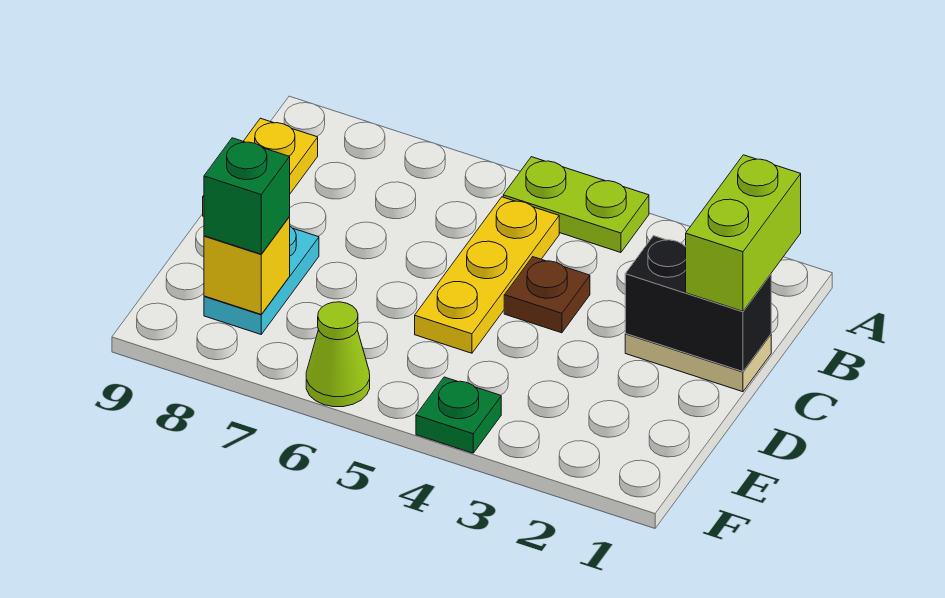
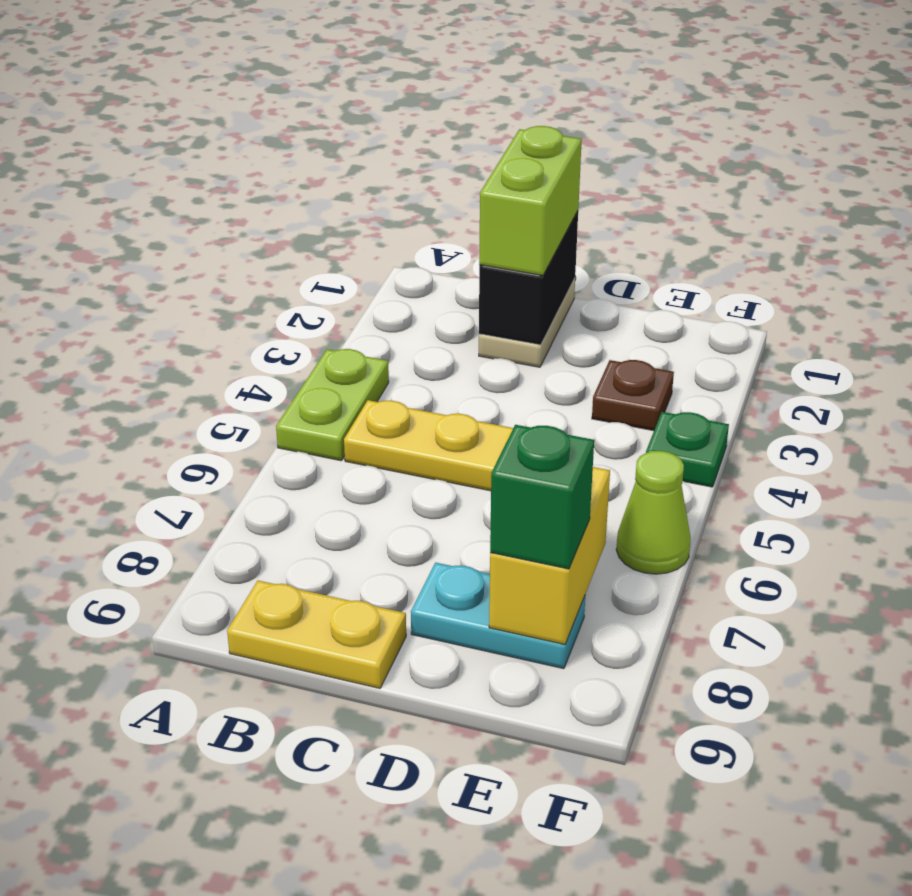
lime brick B1:C1 level 3 -> lime brick C1:C2 level 3
brown plate C4 level 1 -> brown plate E3 level 1
yellow brick E8 level 2 -> yellow brick E7:E8 level 2

